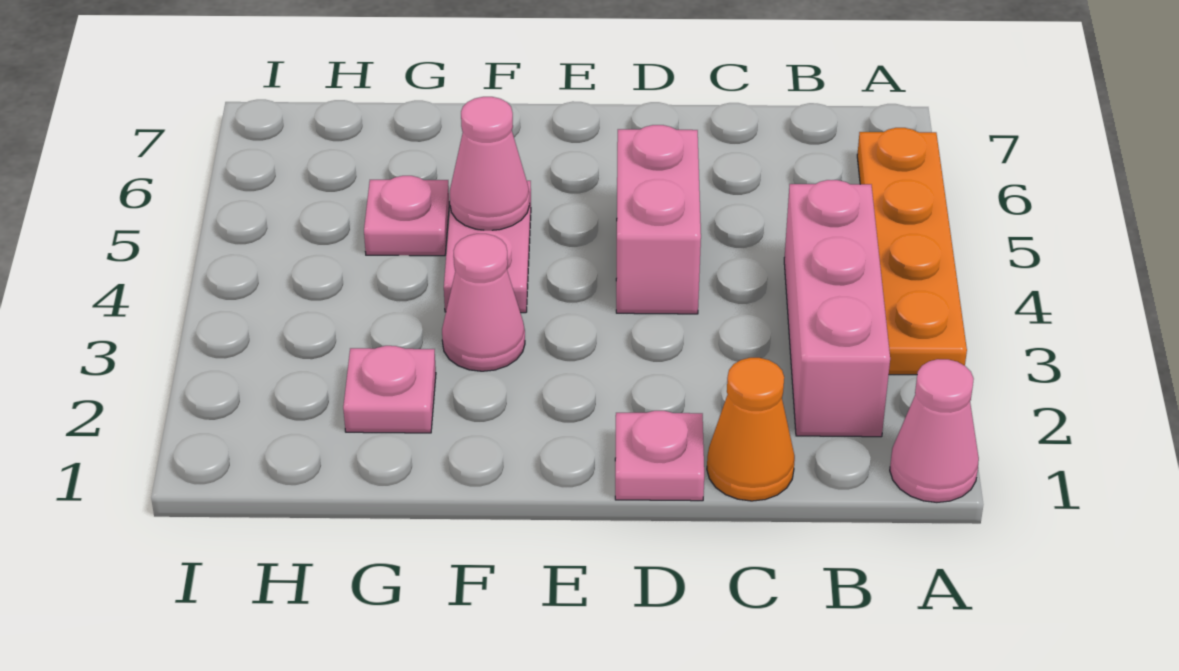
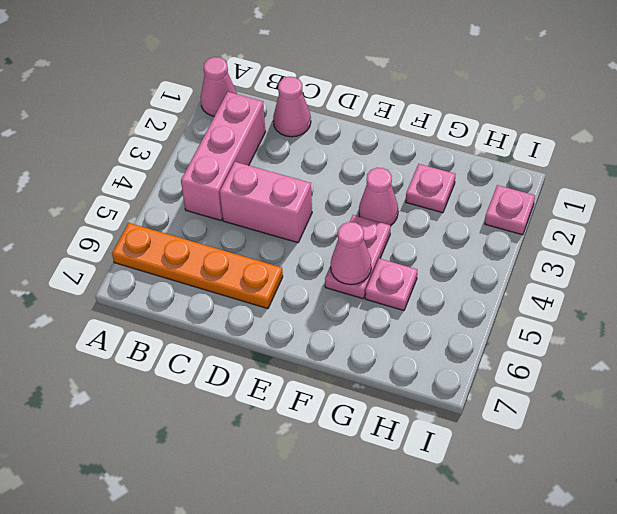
orange plate A3:A6 level 1 -> orange plate A6:D6 level 1
orange cone C1 level 1 -> pink cone C1 level 1
pink plate D1 level 1 -> pink plate I2 level 1
pink brick D4:D5 level 1 -> pink brick C4:D4 level 1

